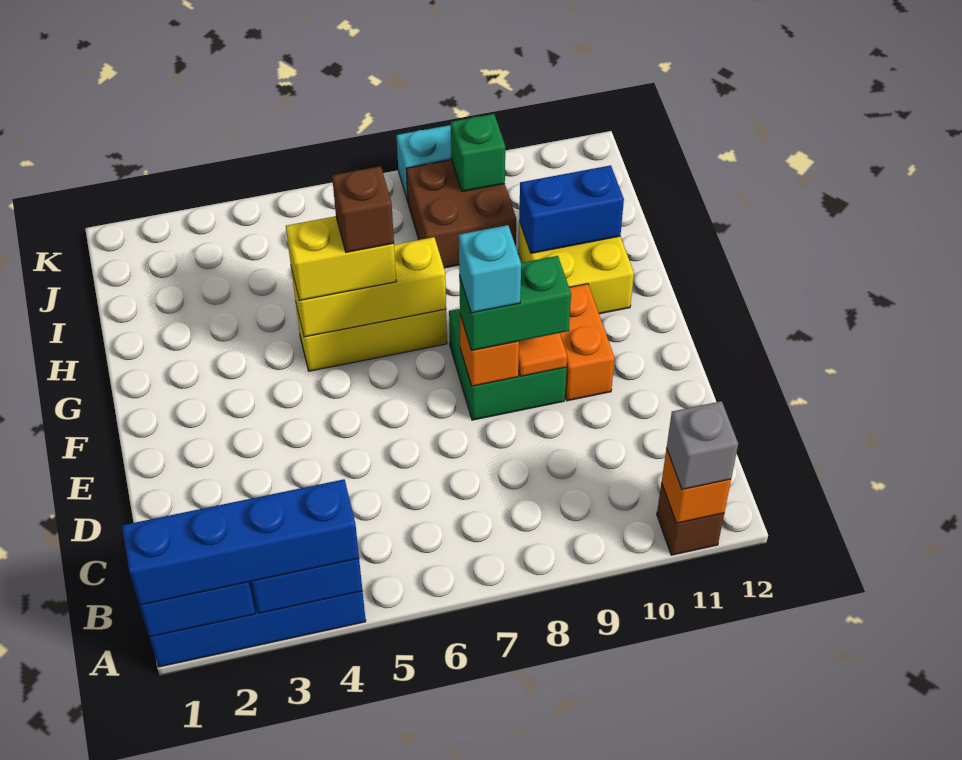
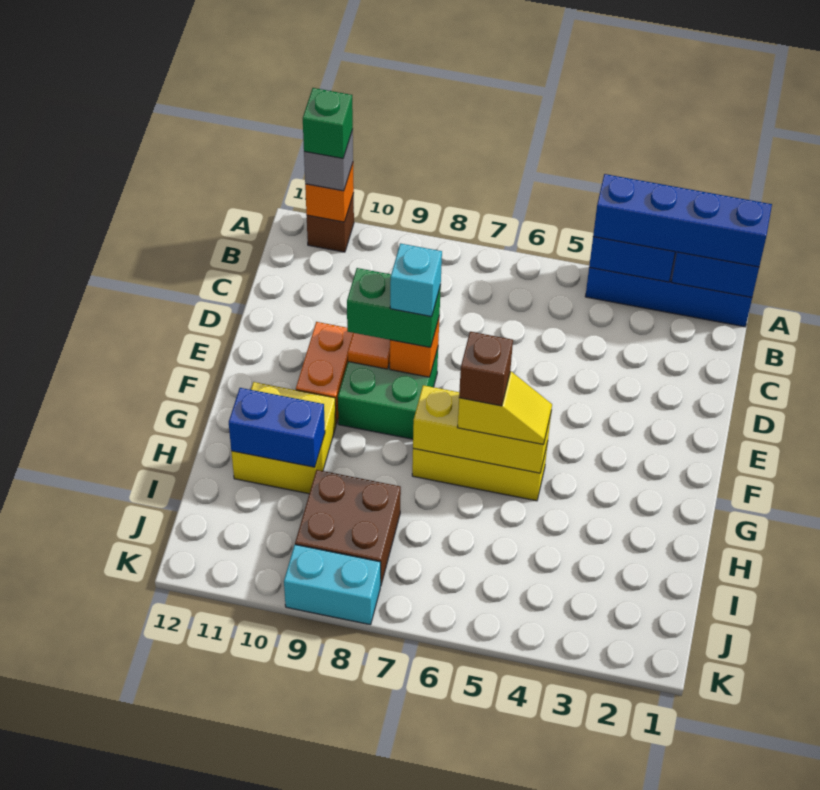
yellow brick G5:G6 level 3 -> yellow slope G5:G6 level 3 top 6
green brick J9 level 2 -> green brick A11 level 4

